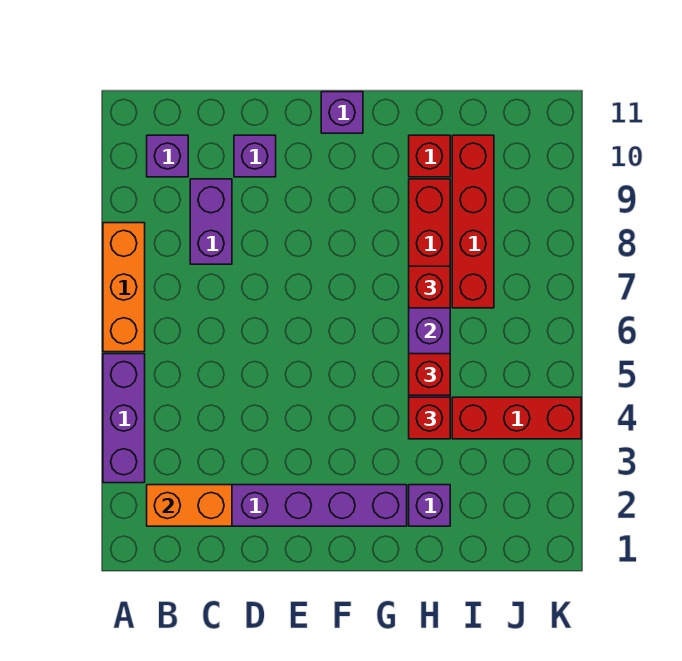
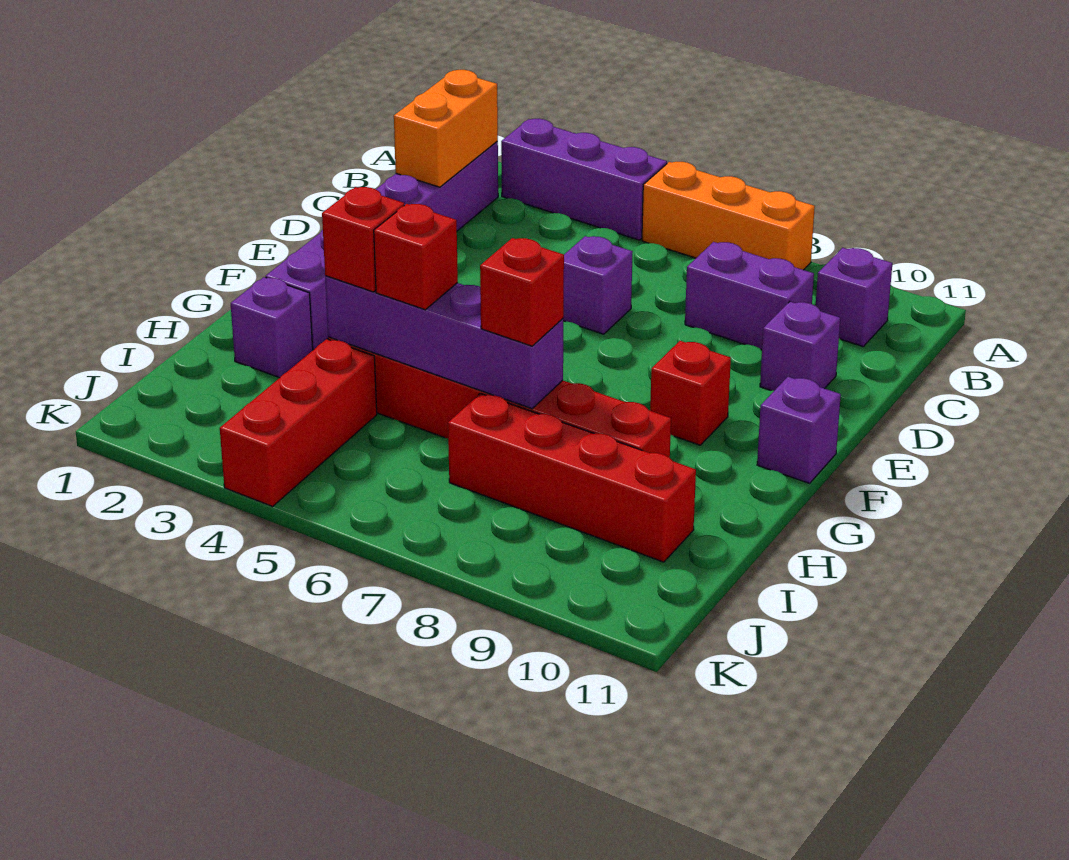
none -> purple brick D6 level 1
red brick H10 level 1 -> red brick F9 level 1

